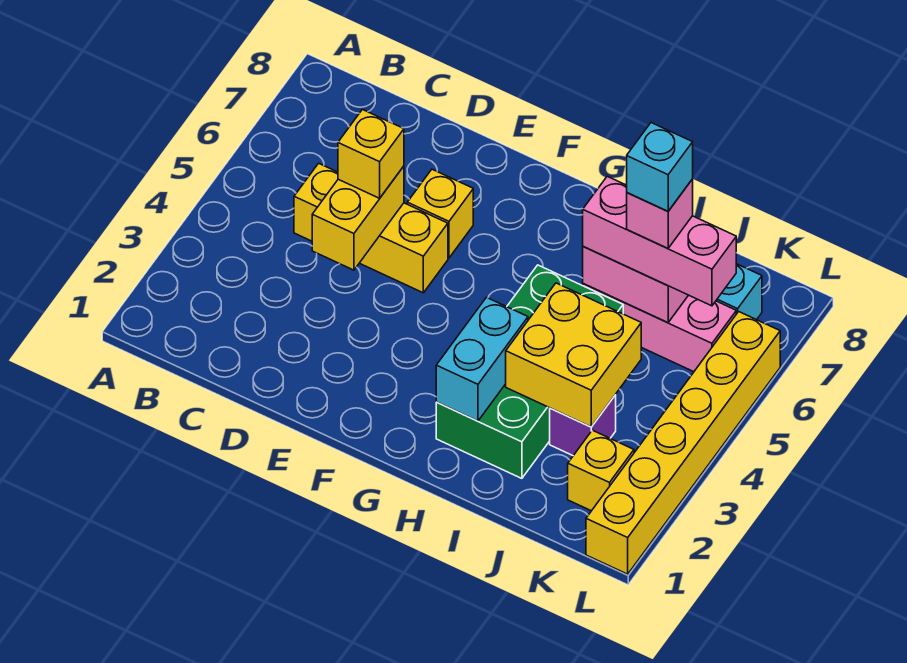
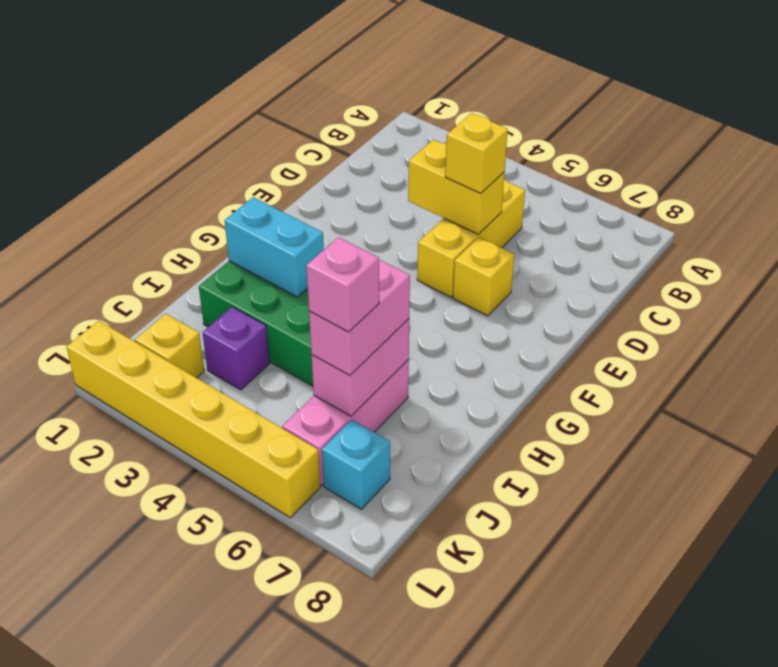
yellow brick I3:J4 level 2 -> none
pink brick I6:K6 level 3 -> pink brick I6:J6 level 3
cyan brick J6 level 5 -> none

